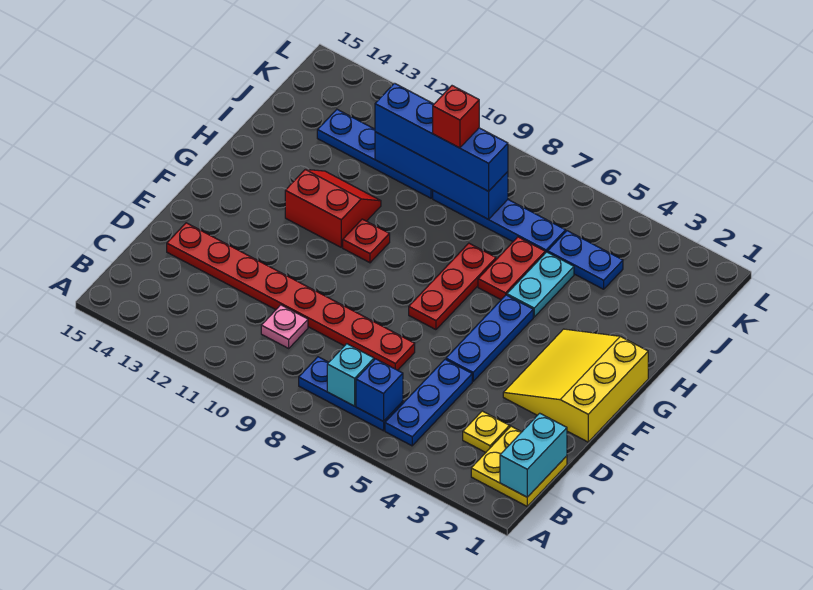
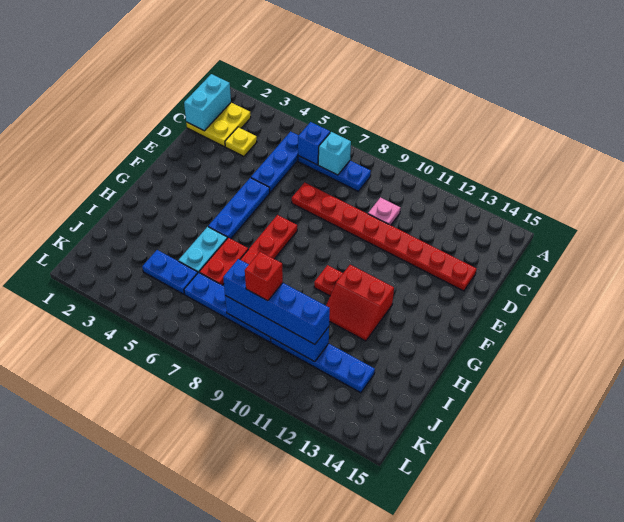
yellow slope E1:G3 level 1 top 1 -> none

